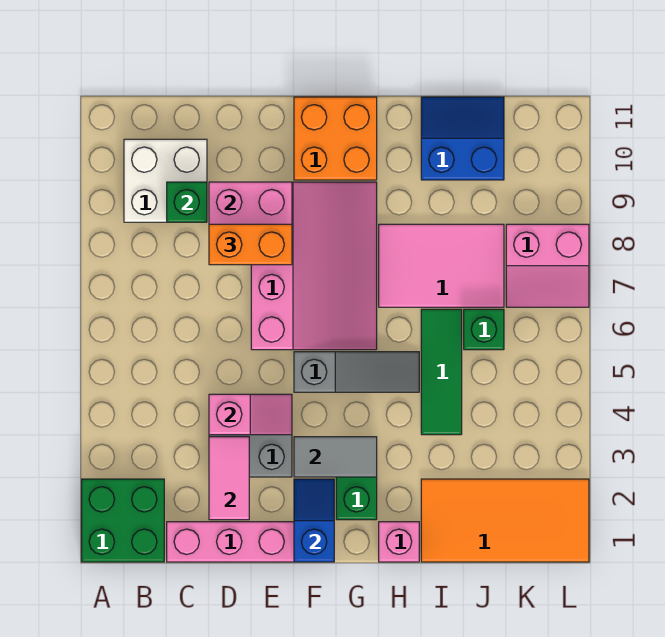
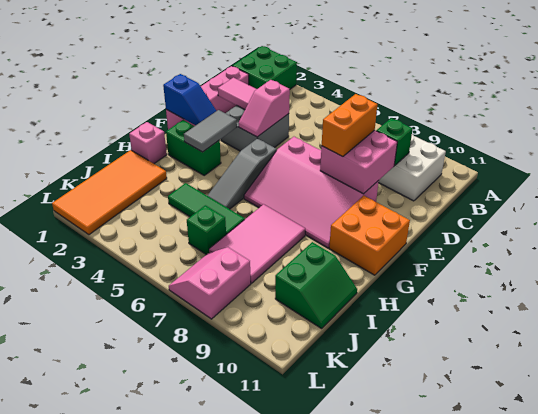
blue slope I10:J11 level 1 top 10 -> green slope I10:J11 level 1 top 10

